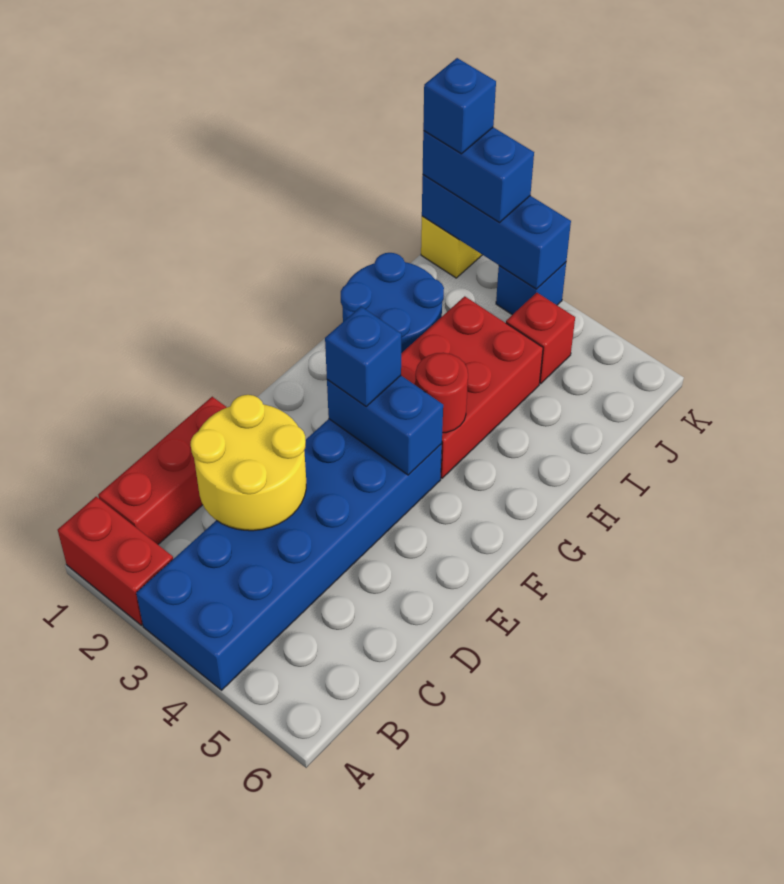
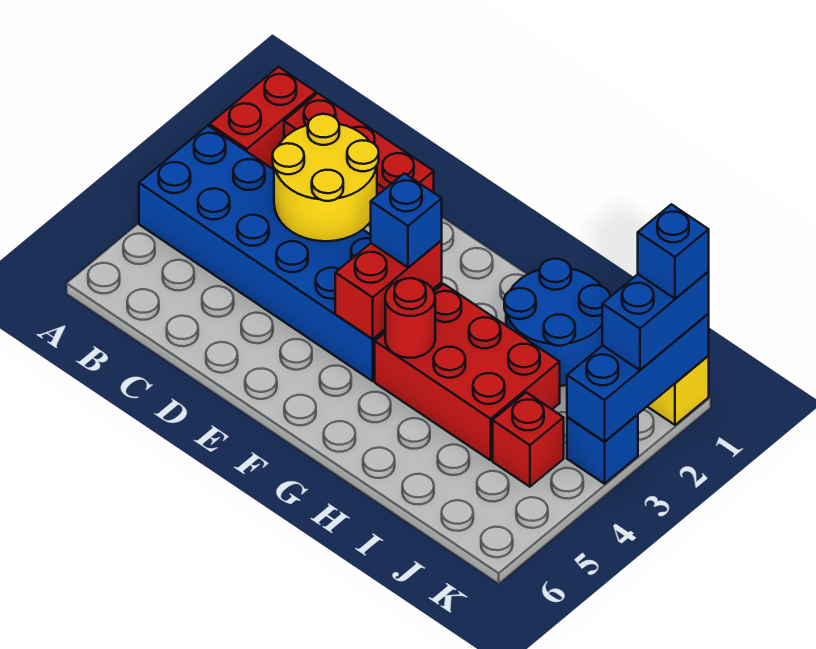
blue brick F3:F4 level 2 -> red brick F3:F4 level 2

